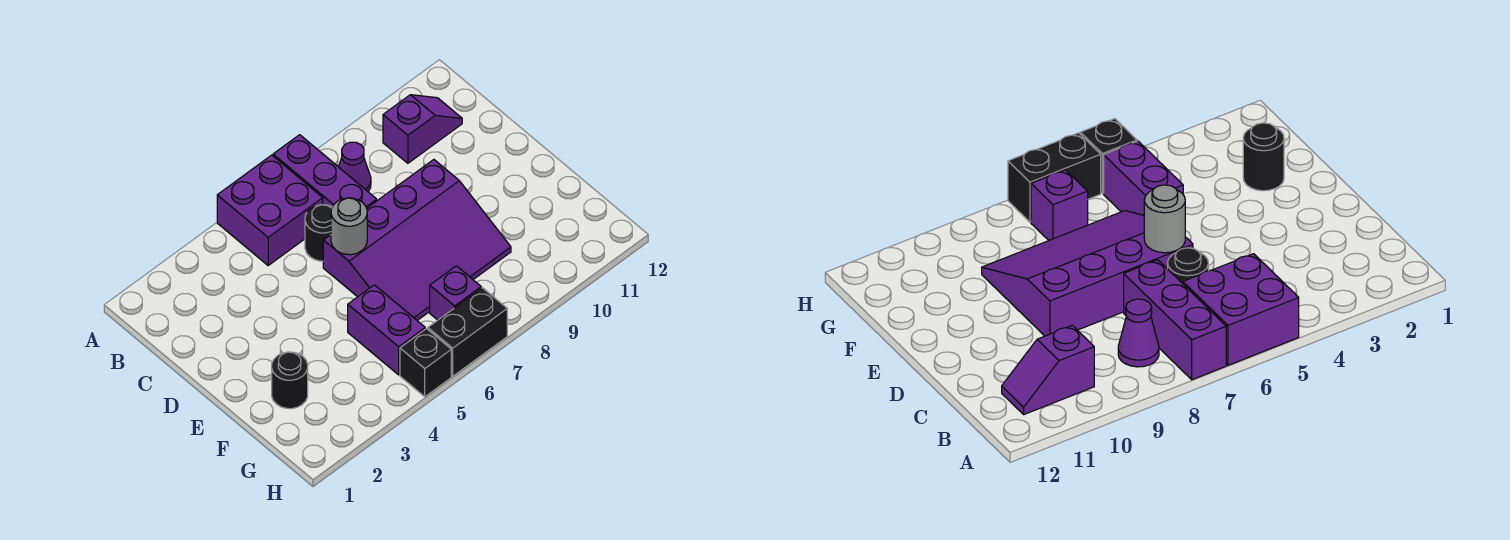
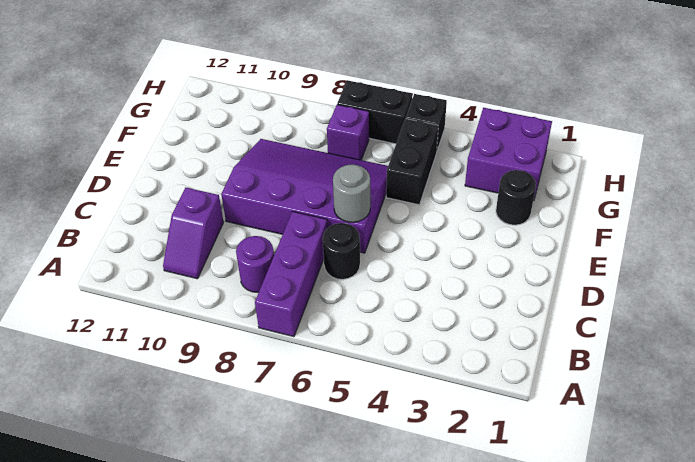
purple brick A5:B6 level 1 -> purple brick G2:H3 level 1
purple cone B8 level 1 -> purple round brick B8 level 1
purple slope B10:B11 level 1 top 10 -> purple slope B10:C10 level 1 top C
purple brick F5:G5 level 1 -> black brick F5:G5 level 1

